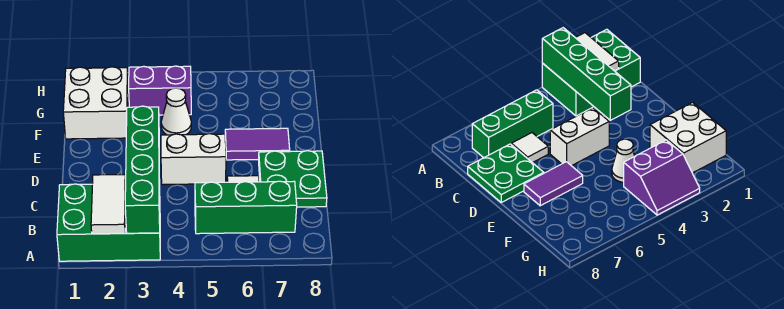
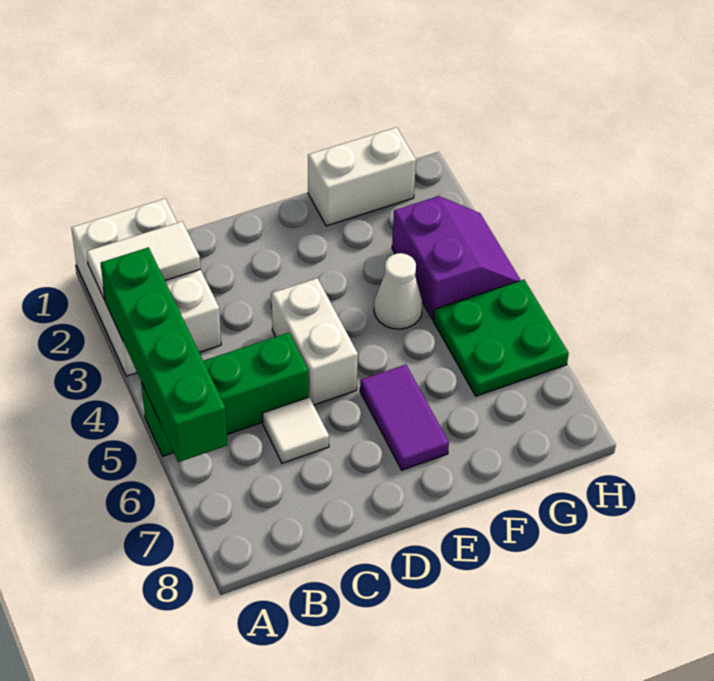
green brick A1:B3 level 1 -> white brick A1:B3 level 1
green brick A3:D3 level 2 -> green brick A3:A6 level 2
green brick B5:B7 level 1 -> green brick A5:C5 level 1
green plate C7:D8 level 1 -> green plate G5:H6 level 1
white brick F1:G2 level 1 -> white brick F1:G1 level 1

